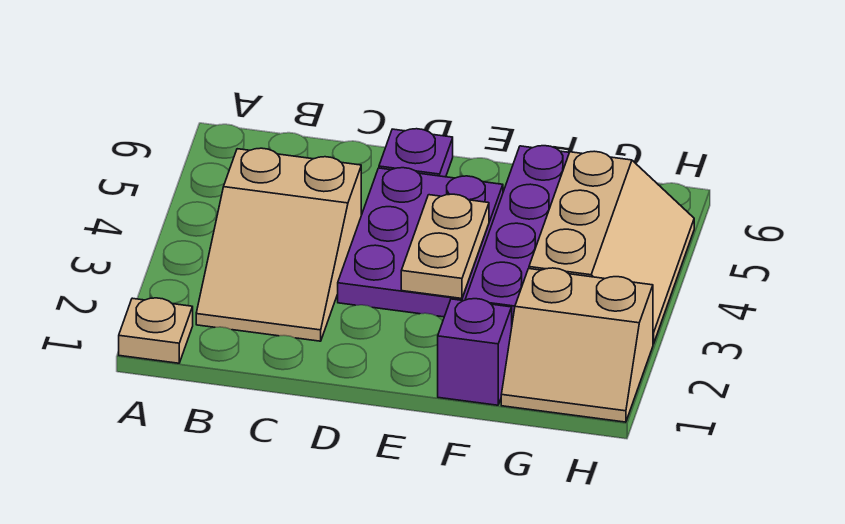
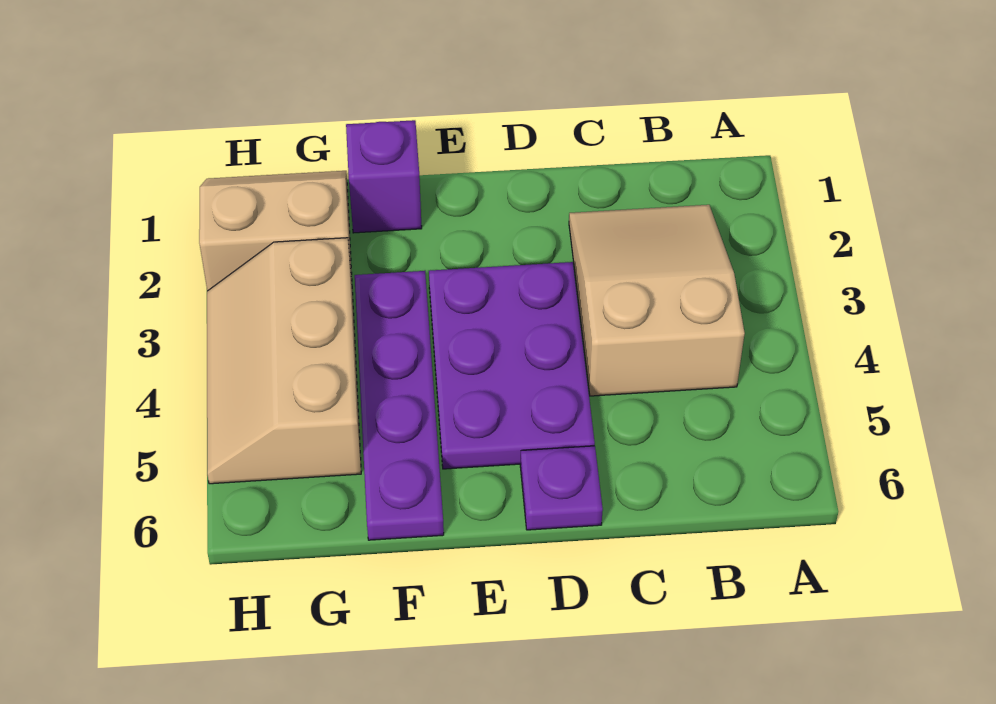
tan plate A1 level 1 -> none
tan plate E3:E4 level 2 -> none

